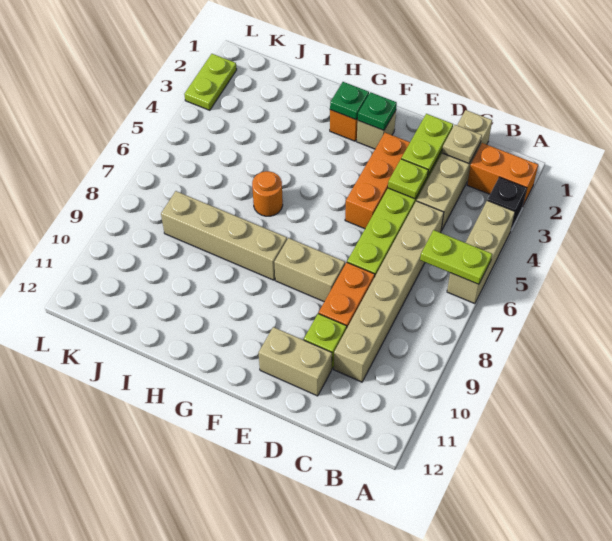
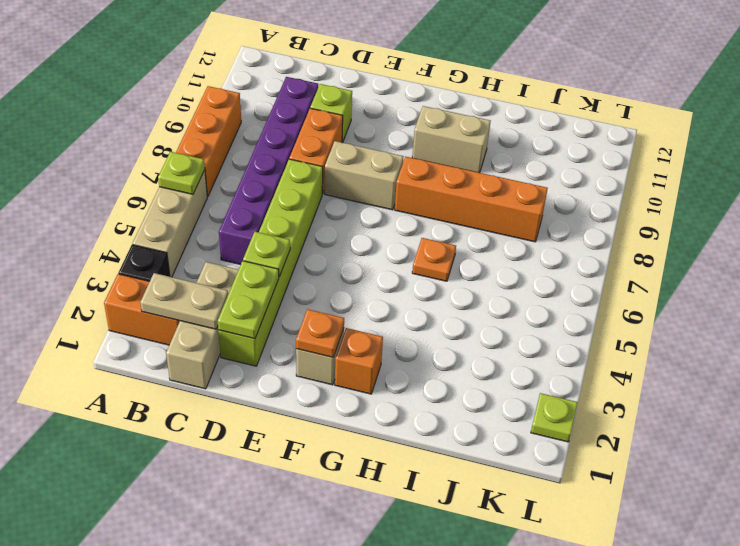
lime plate A6:B6 level 2 -> lime plate A6 level 2
tan brick C1:C4 level 1 -> tan brick C1:C3 level 1
tan plate C2 level 2 -> tan plate B2:C2 level 2
tan brick C5:C10 level 1 -> purple brick C5:C10 level 1
tan brick D11:E11 level 1 -> tan brick G10:H10 level 1
orange brick E3:E5 level 1 -> orange brick A7:A9 level 1
green plate F2 level 2 -> orange plate F2 level 2
green plate G2 level 2 -> none
tan brick G8:J8 level 1 -> orange brick G8:J8 level 1
orange round brick H6 level 1 -> orange plate H6 level 1
lime plate L2:L3 level 1 -> lime plate L2 level 1

